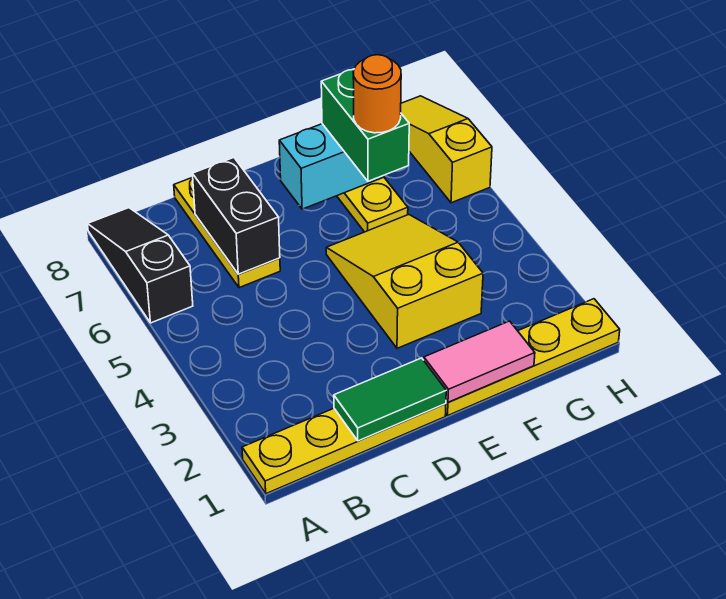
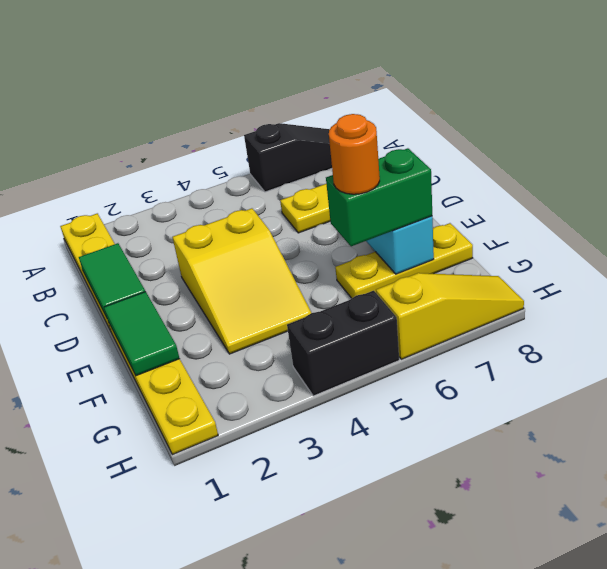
black brick C6:C7 level 2 -> black brick H4:H5 level 1
pink tile E1:F1 level 2 -> green tile E1:F1 level 2
yellow slope E3:F5 level 1 top 3 -> yellow slope D3:F4 level 1 top D

